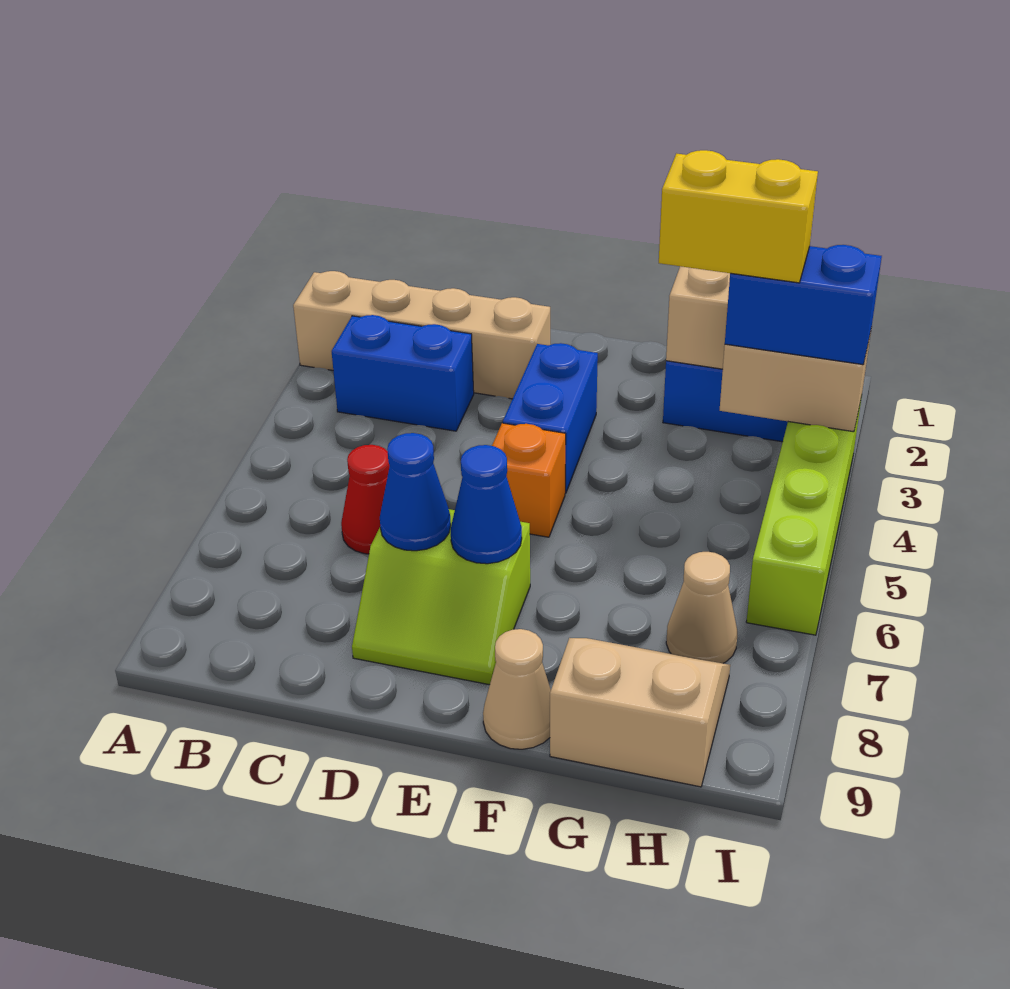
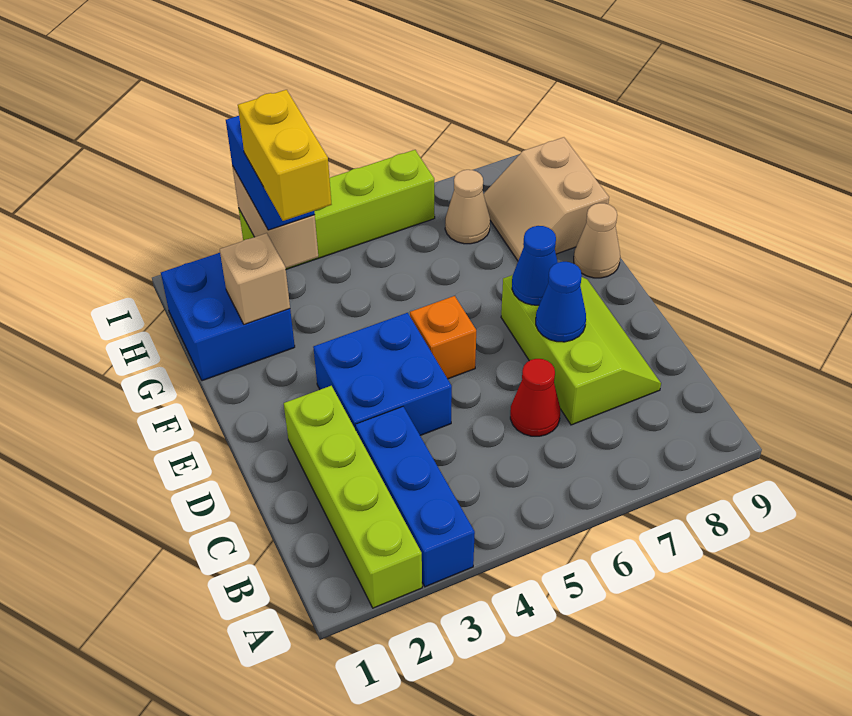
tan brick A2:D2 level 1 -> lime brick A2:D2 level 1
blue brick B3:C3 level 1 -> blue brick A3:C3 level 1
lime slope D7:E8 level 1 top 7 -> lime slope C7:E8 level 1 top 7
blue brick E3:E4 level 1 -> blue brick D3:E4 level 1

